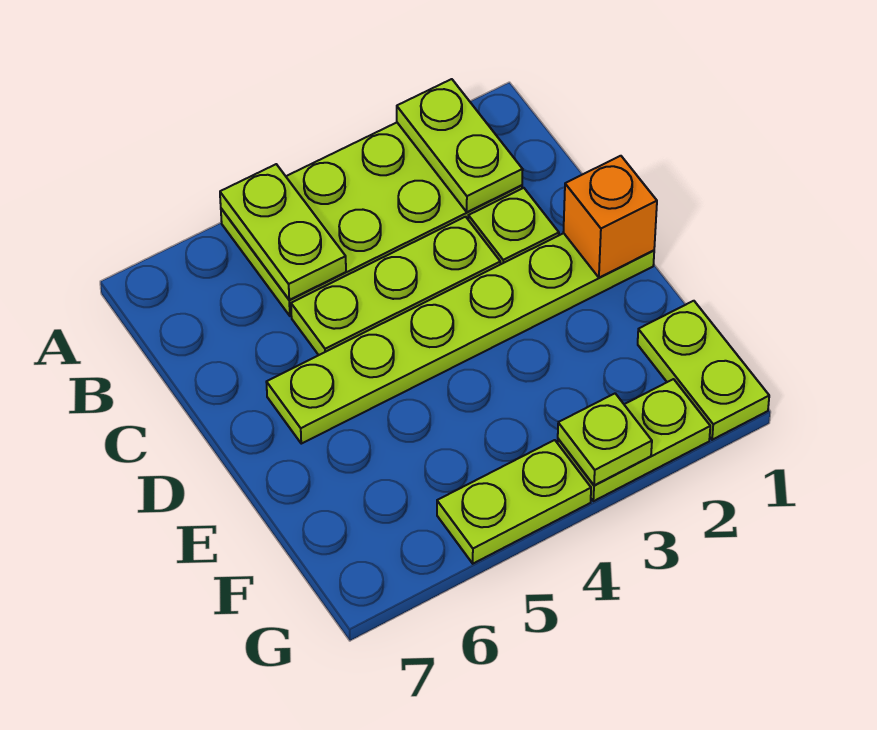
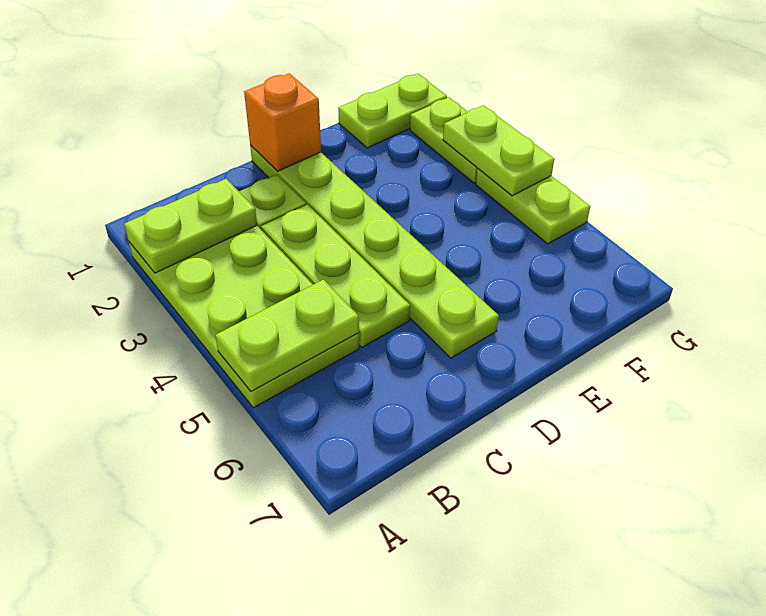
lime plate G3 level 2 -> lime plate G3:G4 level 2

